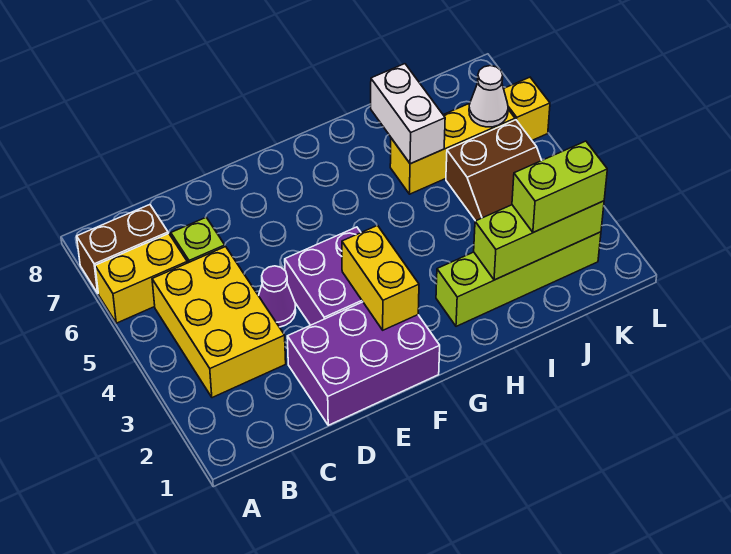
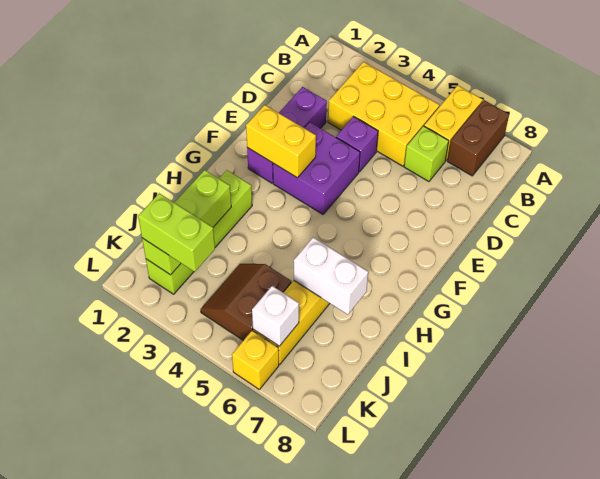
purple brick D1:F2 level 1 -> purple brick D2:F2 level 1
purple cone D4 level 1 -> purple brick D4 level 1
lime brick J2:K2 level 3 -> lime brick K2:K3 level 3
white cone K6 level 2 -> white brick K6 level 2

